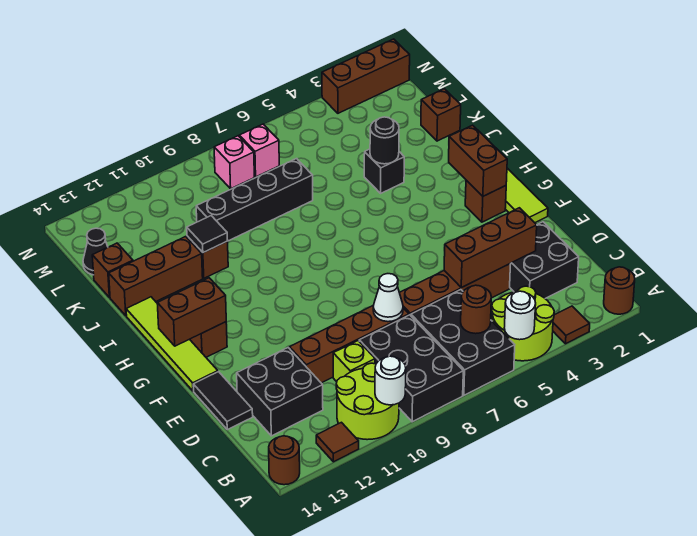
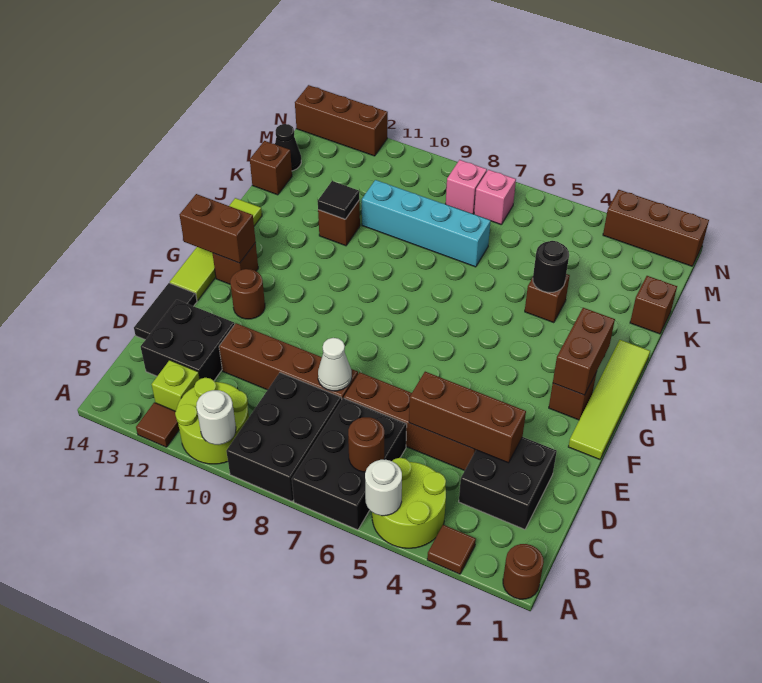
brown round brick A14 level 1 -> brown round brick F12 level 1
lime brick C10 level 1 -> lime brick B12 level 1
black brick J4 level 1 -> brown brick J4 level 1
brown brick J12:J14 level 1 -> brown brick N12:N14 level 1
black brick K7:K10 level 1 -> cyan brick K7:K10 level 1

